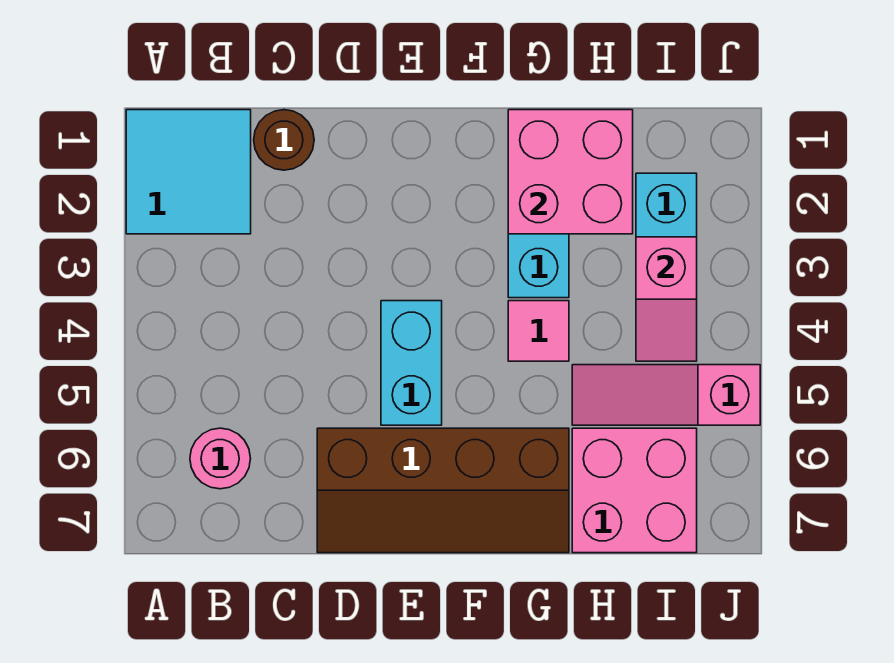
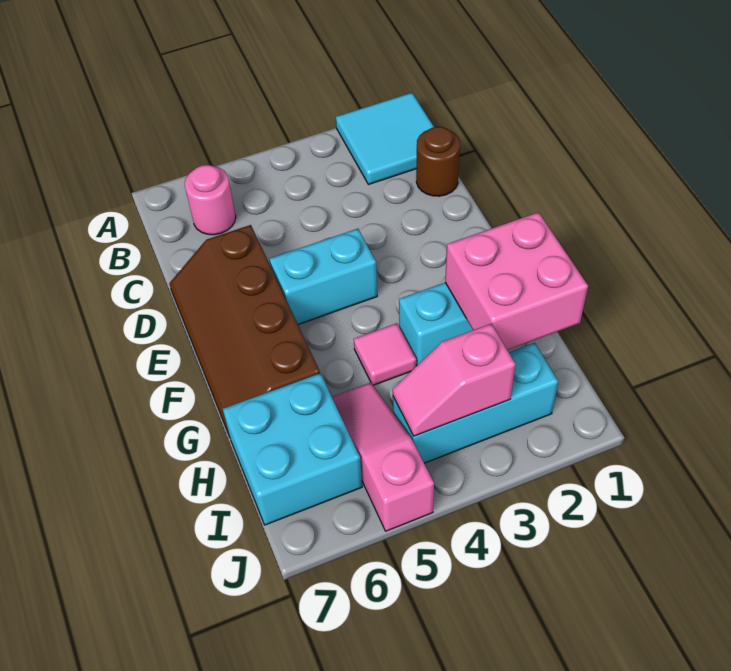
pink brick H6:I7 level 1 -> cyan brick H6:I7 level 1

